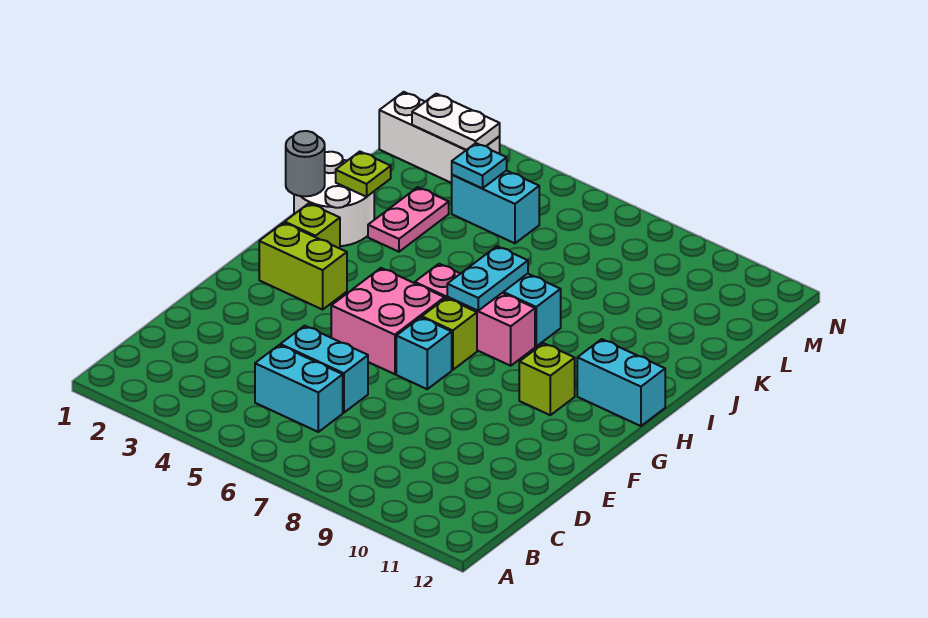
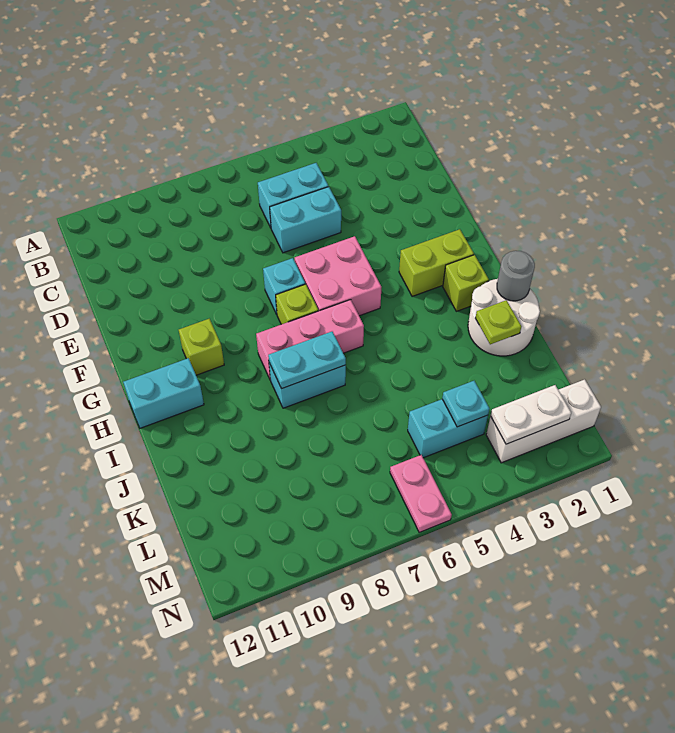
cyan plate H7:I7 level 2 -> cyan plate I7:I8 level 2
pink plate J3:K3 level 1 -> pink plate M6:N6 level 1

